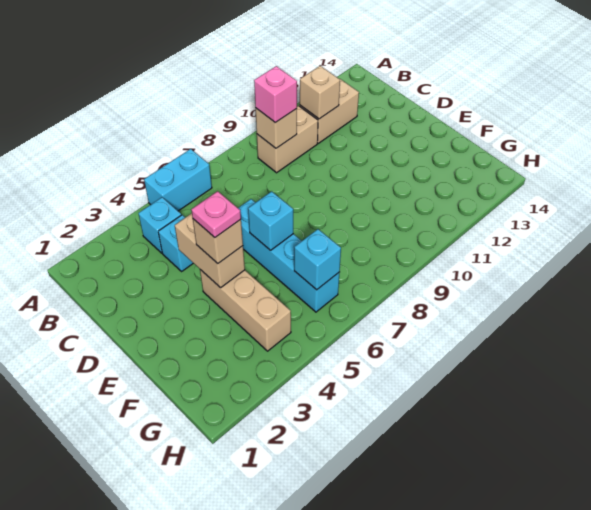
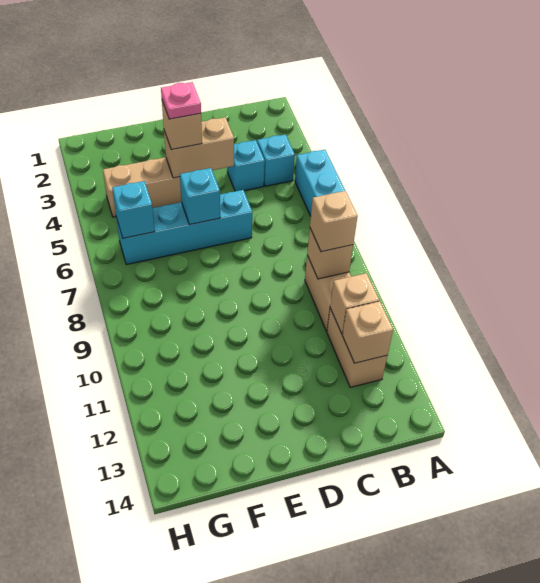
pink brick B9 level 3 -> tan brick B9 level 3
none -> tan brick B12 level 2

